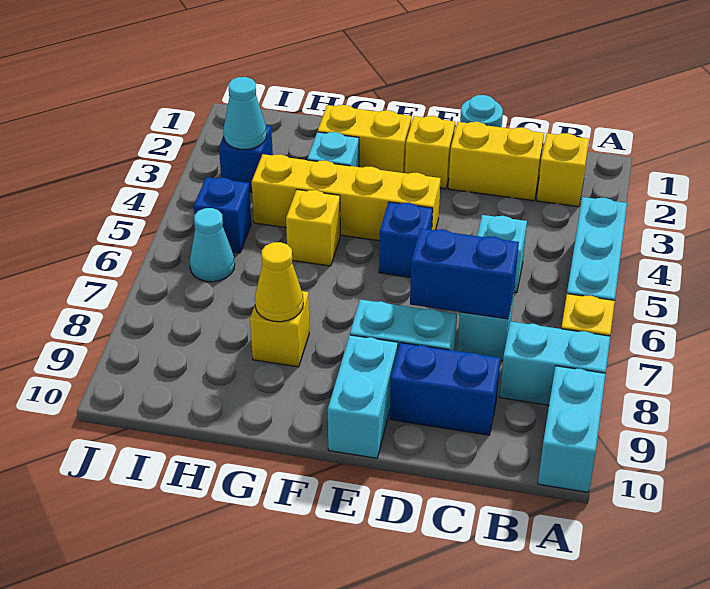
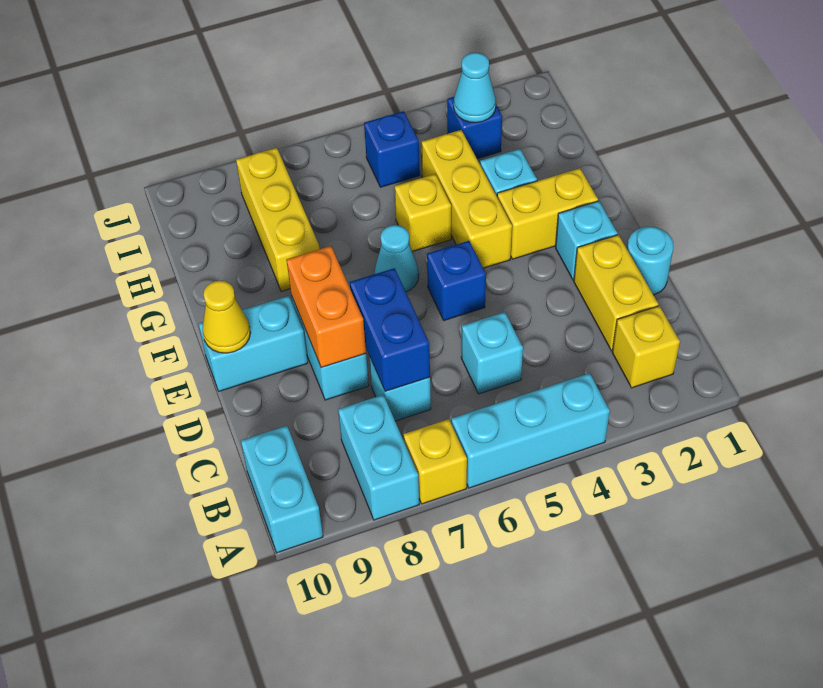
cyan brick A9:A10 level 1 -> cyan brick A10:B10 level 1
blue brick C9:D9 level 1 -> none
none -> orange brick D8:E8 level 2
yellow brick E2 level 1 -> cyan brick E2 level 1
yellow brick E4:H4 level 1 -> yellow brick F4:H4 level 1
yellow brick F2:G2 level 1 -> yellow brick F2:F3 level 1
yellow brick G8 level 1 -> yellow brick G8:I8 level 1
yellow cone G8 level 2 -> yellow cone E10 level 2
cyan cone I6 level 1 -> cyan cone F6 level 1

